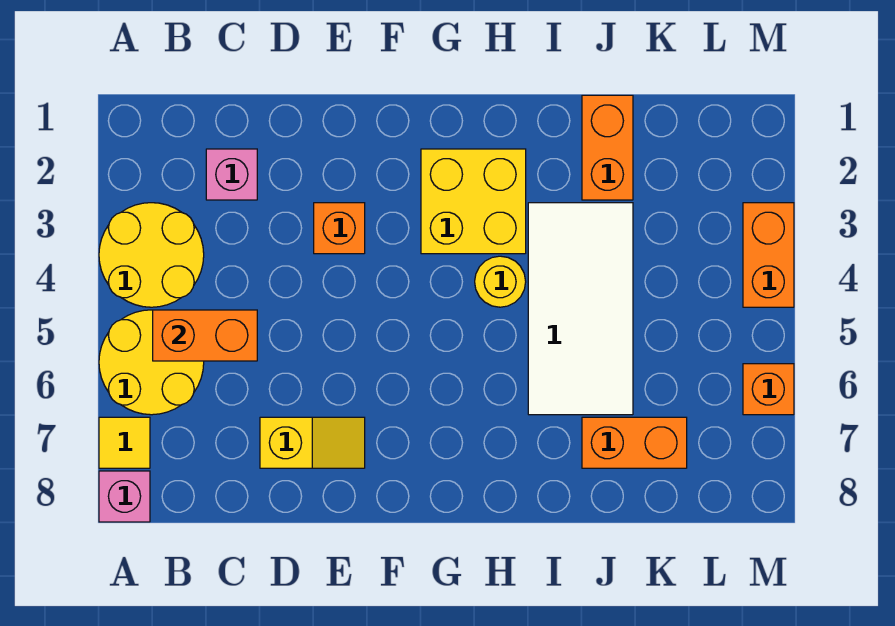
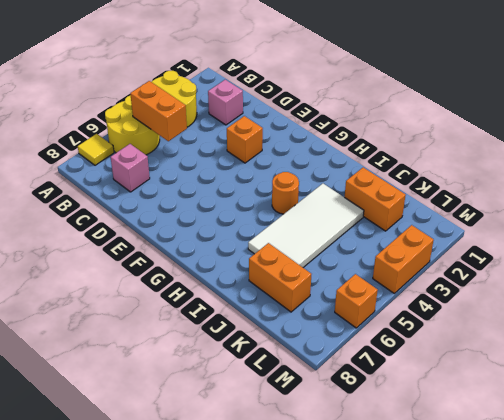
pink brick A8 level 1 -> pink brick C7 level 1
yellow slope D7:E7 level 1 top D -> none
yellow brick G2:H3 level 1 -> none
yellow round brick H4 level 1 -> orange round brick H4 level 1
orange brick J1:J2 level 1 -> orange brick J2:K2 level 1

